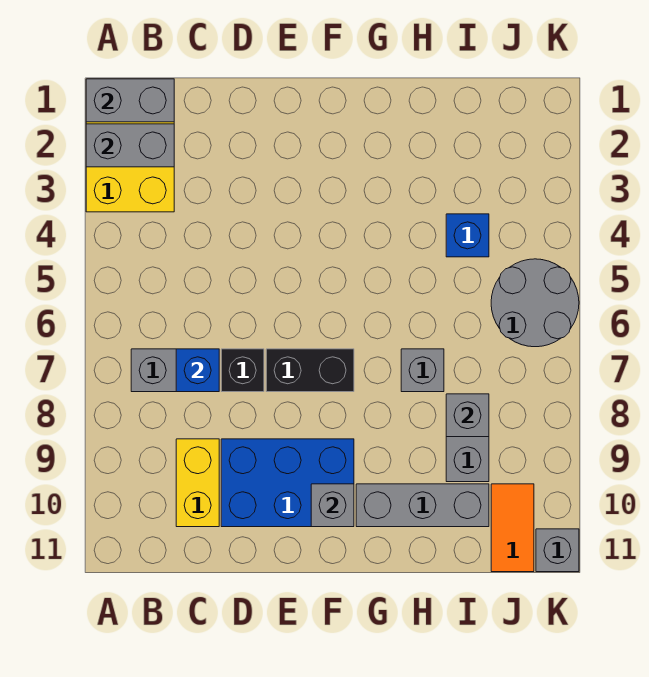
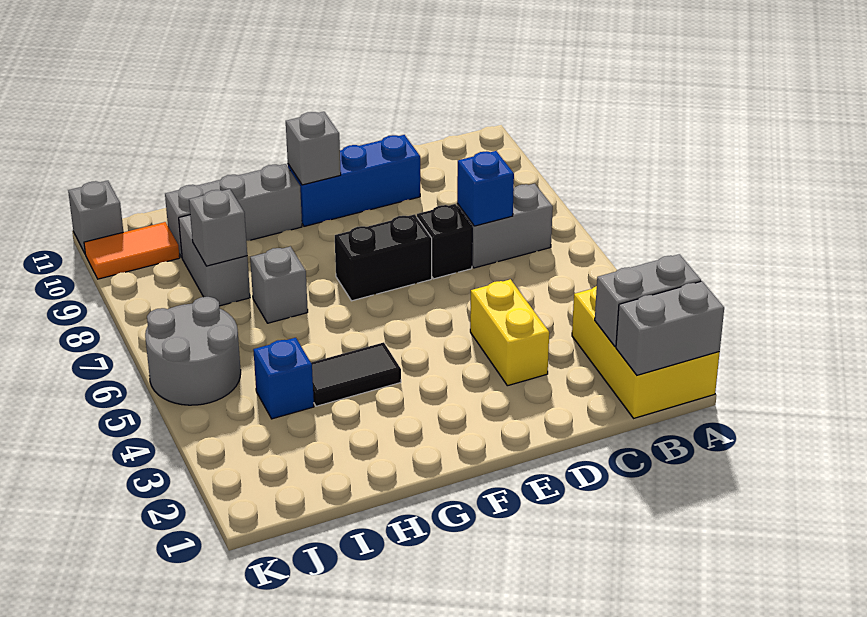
yellow brick C9:C10 level 1 -> yellow brick D3:D4 level 1
blue brick D9:F10 level 1 -> blue brick D10:F10 level 1
none -> black tile G4:H4 level 1
orange tile J10:J11 level 1 -> orange tile J10:K10 level 1

